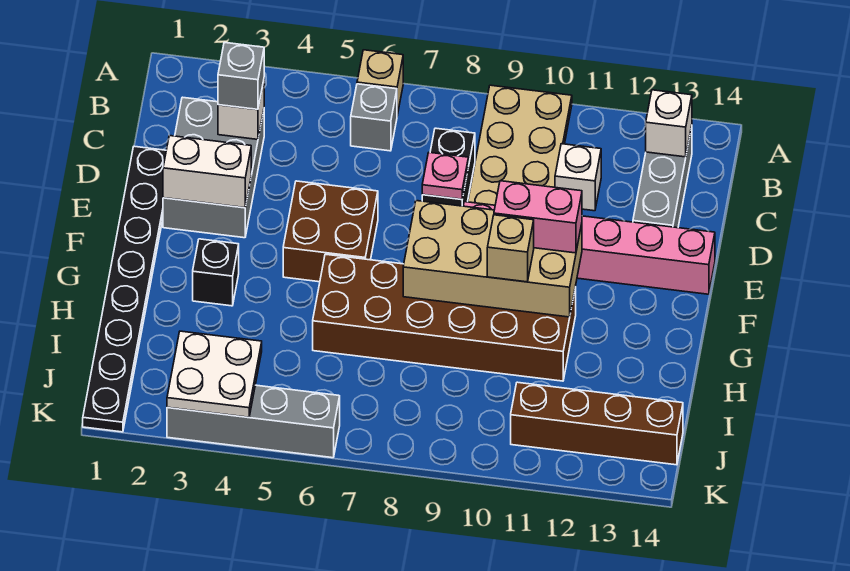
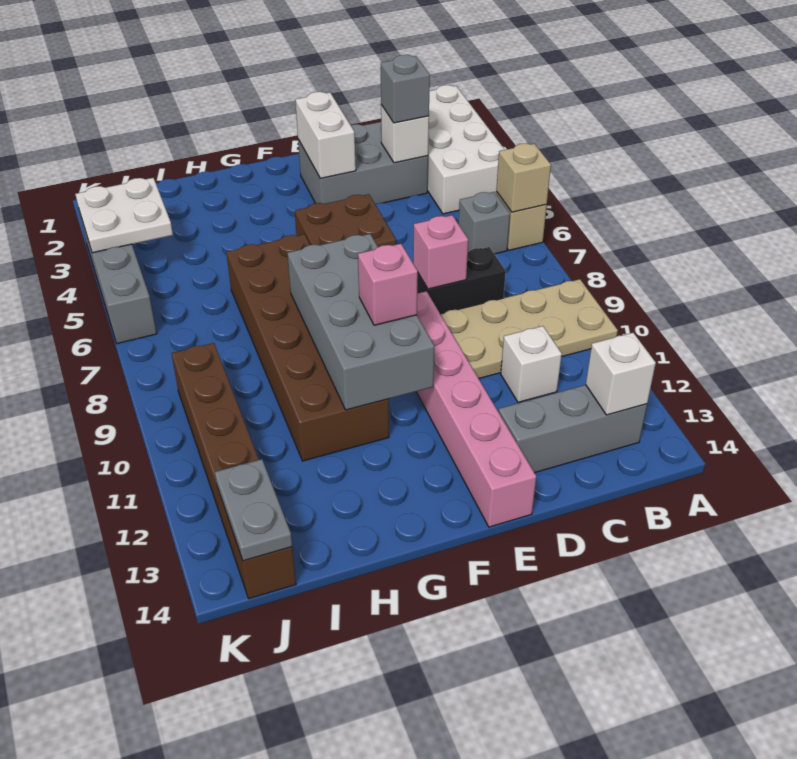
none -> white brick A1:B4 level 1
black plate D1:K1 level 1 -> none
pink plate D8 level 2 -> pink brick D8 level 2
tan brick F8:G11 level 2 -> grey brick F8:G11 level 2
pink brick F10:F11 level 3 -> pink brick F10 level 3
black brick G3 level 1 -> none
tan brick G10 level 3 -> tan brick A6 level 2
brown brick J11:J14 level 1 -> brown brick J9:J14 level 1
none -> grey plate J13:J14 level 2

